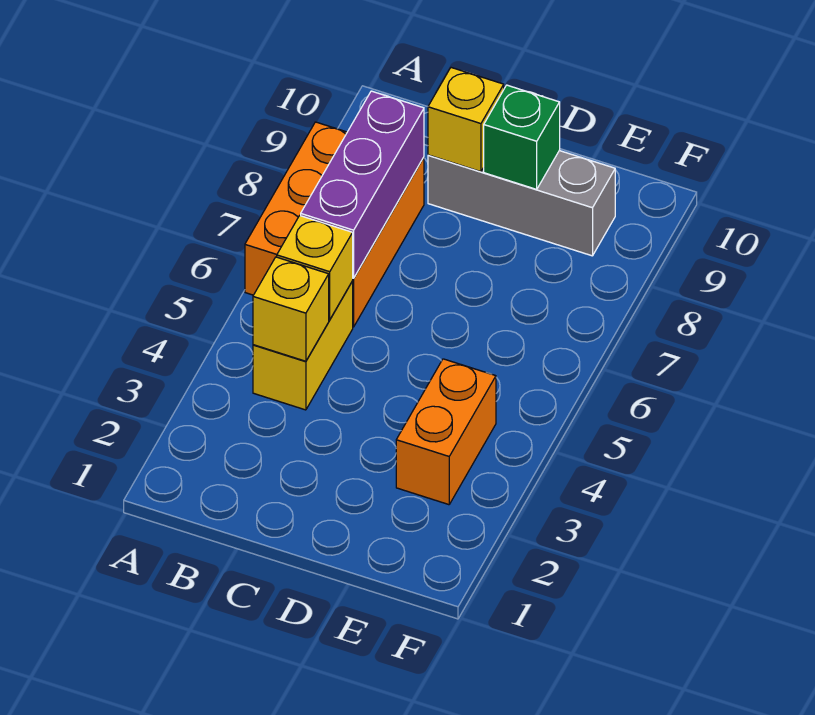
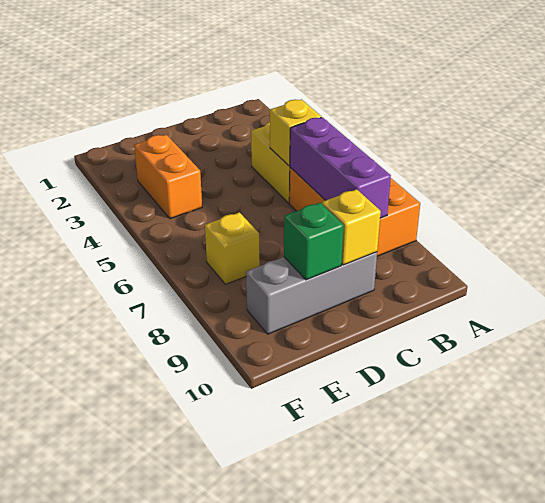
yellow brick B4 level 2 -> yellow brick E7 level 1

